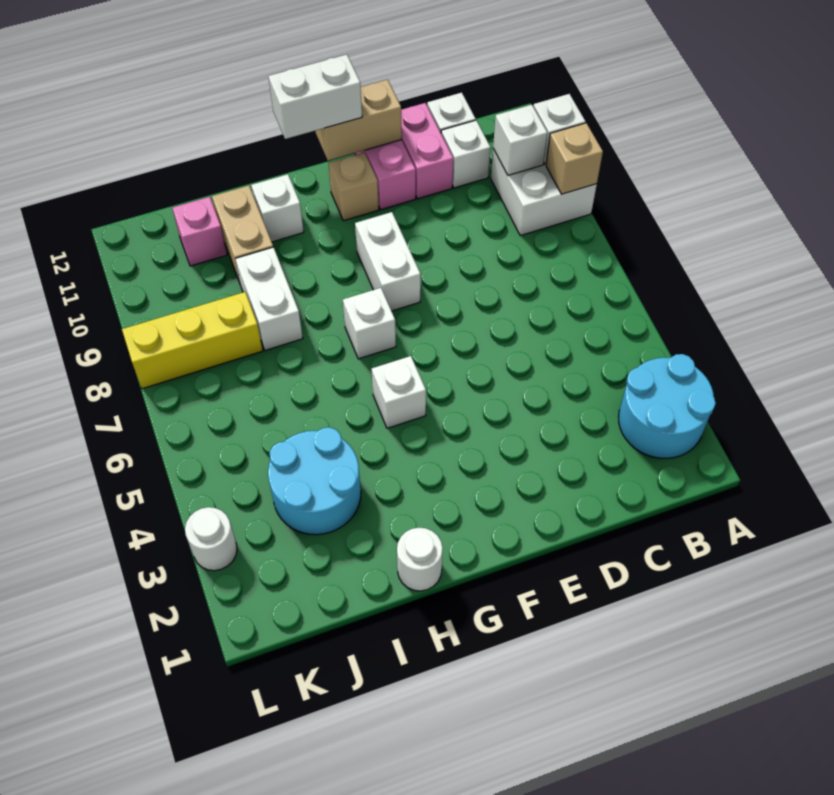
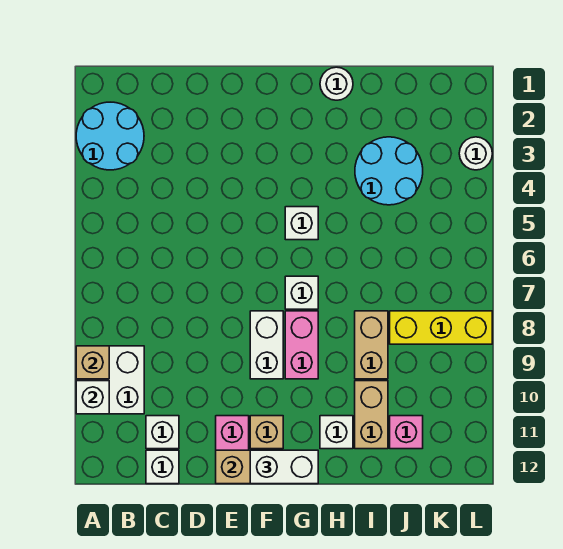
white brick B10 level 2 -> none
pink brick D11:D12 level 1 -> pink brick G8:G9 level 1
white brick I8:I9 level 1 -> tan brick I8:I9 level 1

